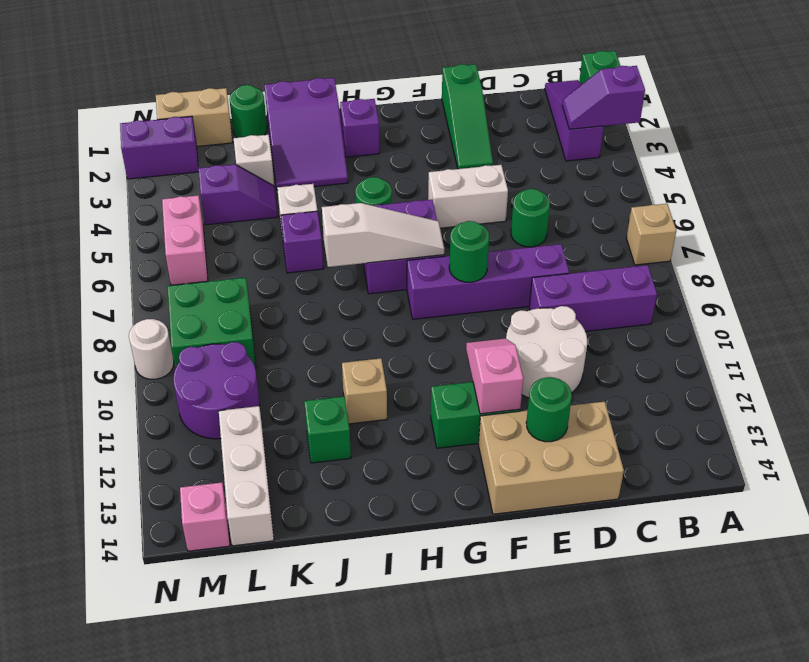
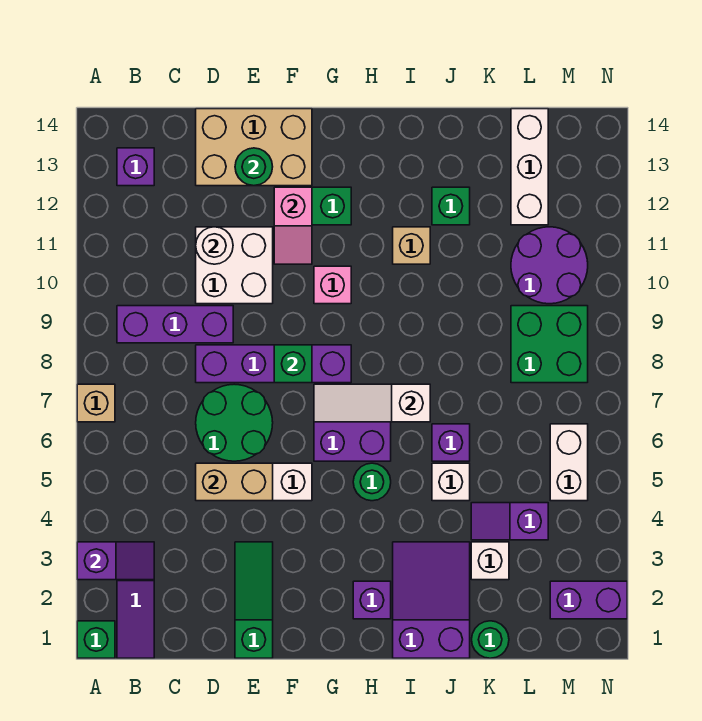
none -> purple brick B13 level 1
green round brick D6 level 1 -> green round brick D6:E7 level 1
white round brick D10:E11 level 1 -> white brick D10:E11 level 1
green round brick F8 level 2 -> green brick F8 level 2
tan brick L1:M1 level 1 -> tan brick D5:E5 level 2
pink brick M5:M6 level 1 -> white brick M5:M6 level 1
pink brick M14 level 1 -> pink brick G10 level 1
white round brick N9 level 1 -> white round brick D11 level 2

